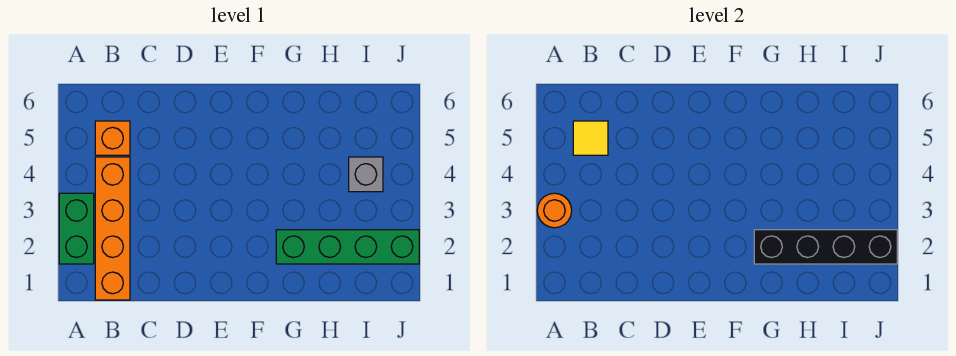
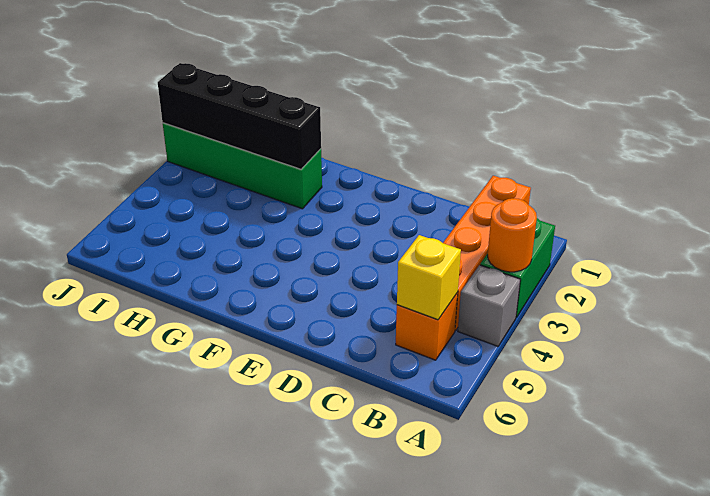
yellow tile B5 level 2 -> yellow brick B5 level 2
grey brick I4 level 1 -> grey brick A4 level 1

